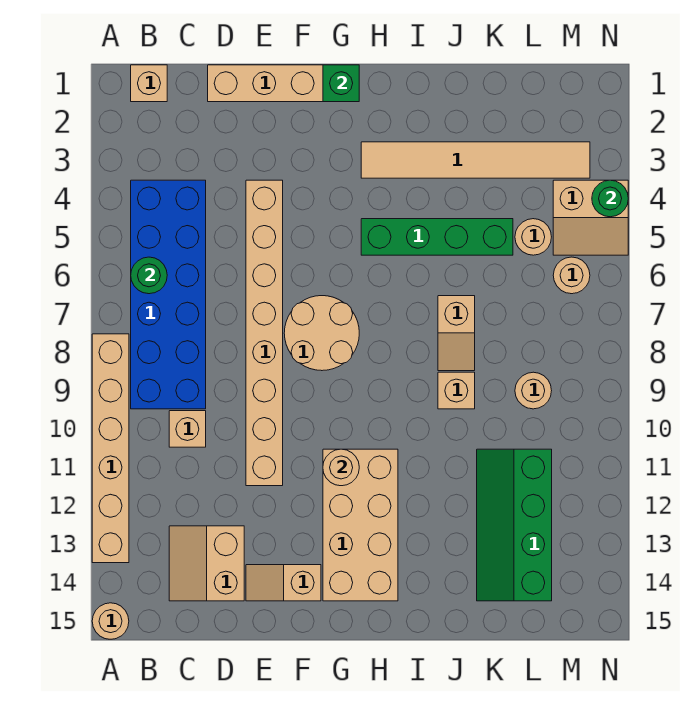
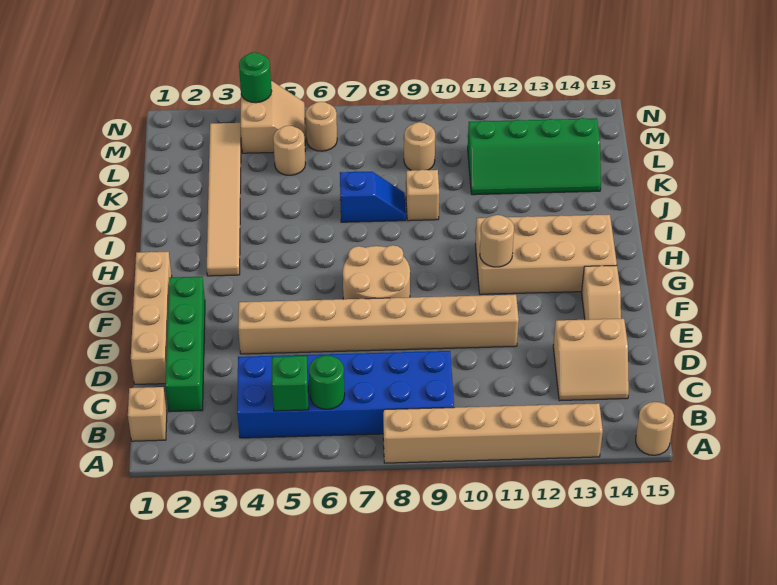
tan brick C10 level 1 -> none
green brick G1 level 2 -> green brick B5 level 2
green brick H5:K5 level 1 -> green brick C2:F2 level 1
tan slope J7:J8 level 1 top 7 -> blue slope J7:J8 level 1 top 7

